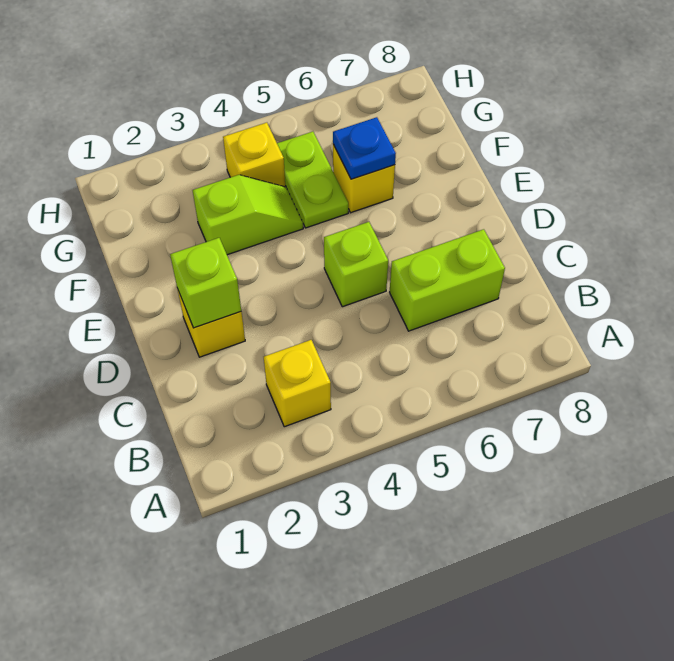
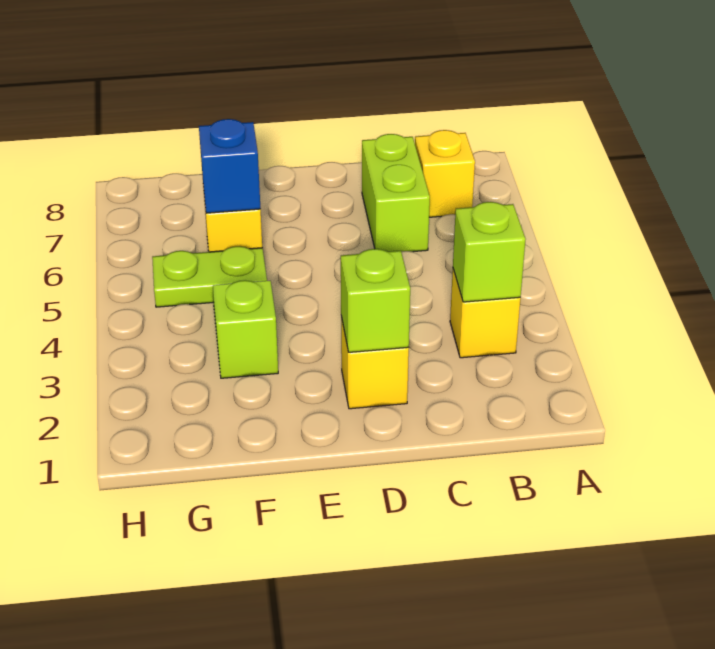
lime brick D5 level 1 -> lime brick B3 level 2
blue plate F6 level 2 -> blue brick F6 level 2
yellow brick G4 level 1 -> yellow brick B7 level 1

